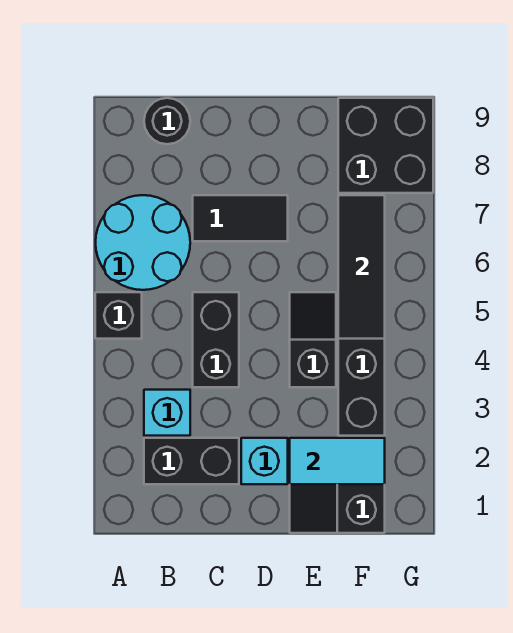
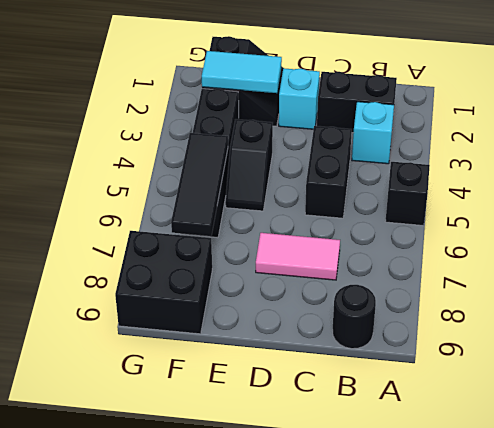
cyan round brick A6:B7 level 1 -> none
black tile C7:D7 level 1 -> pink tile C7:D7 level 1

